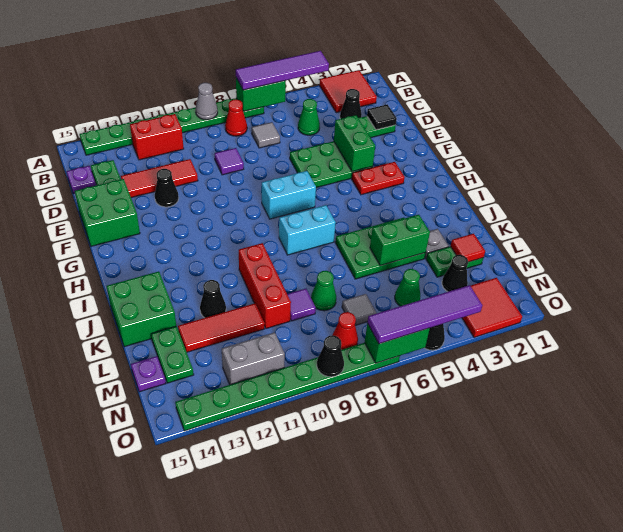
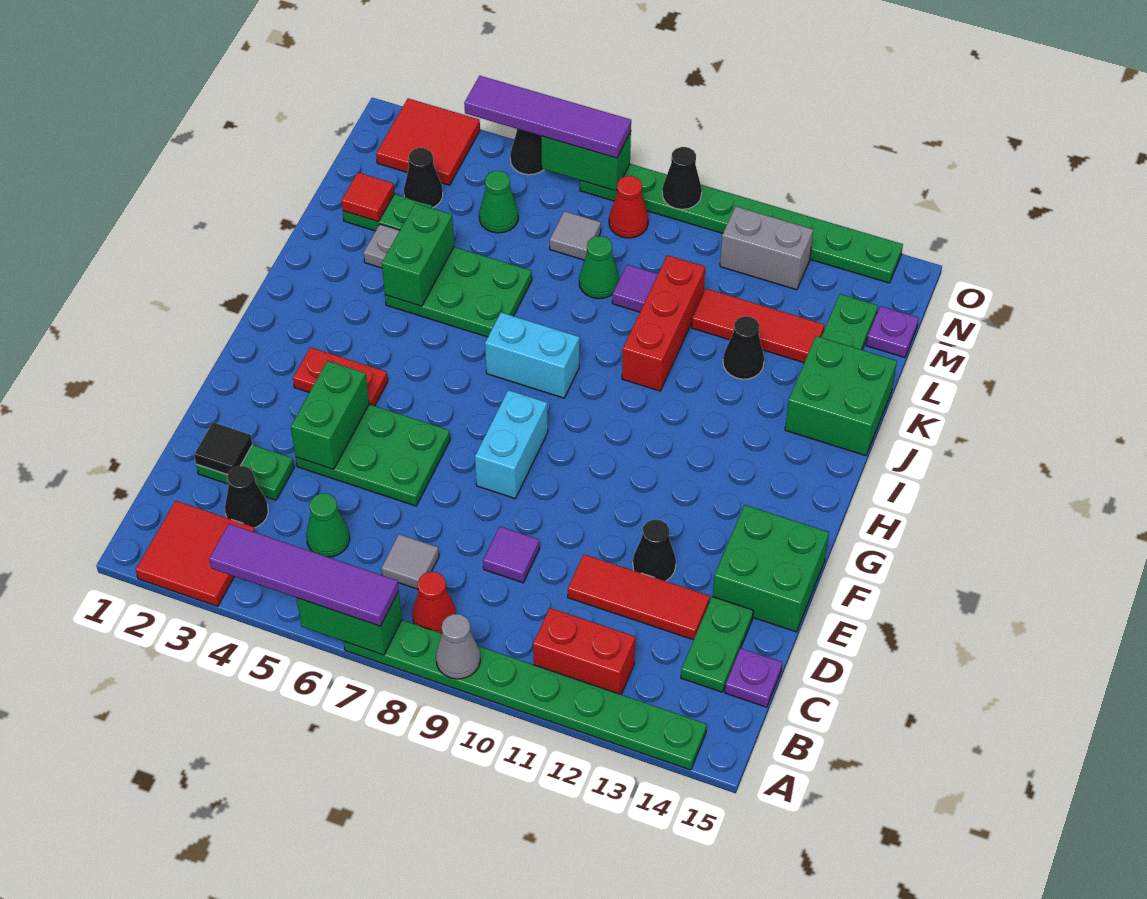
cyan brick G7:G8 level 1 -> cyan brick F8:G8 level 1
green brick K4:K5 level 2 -> green brick J4:K4 level 2

